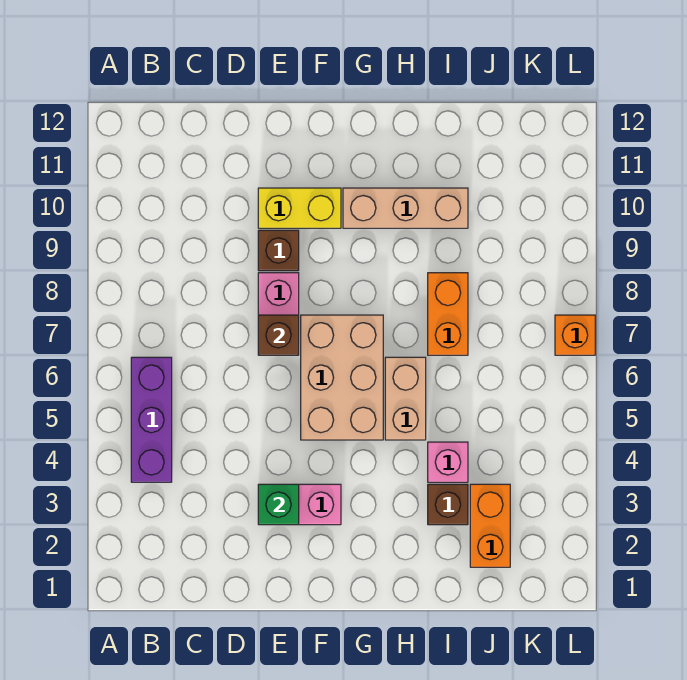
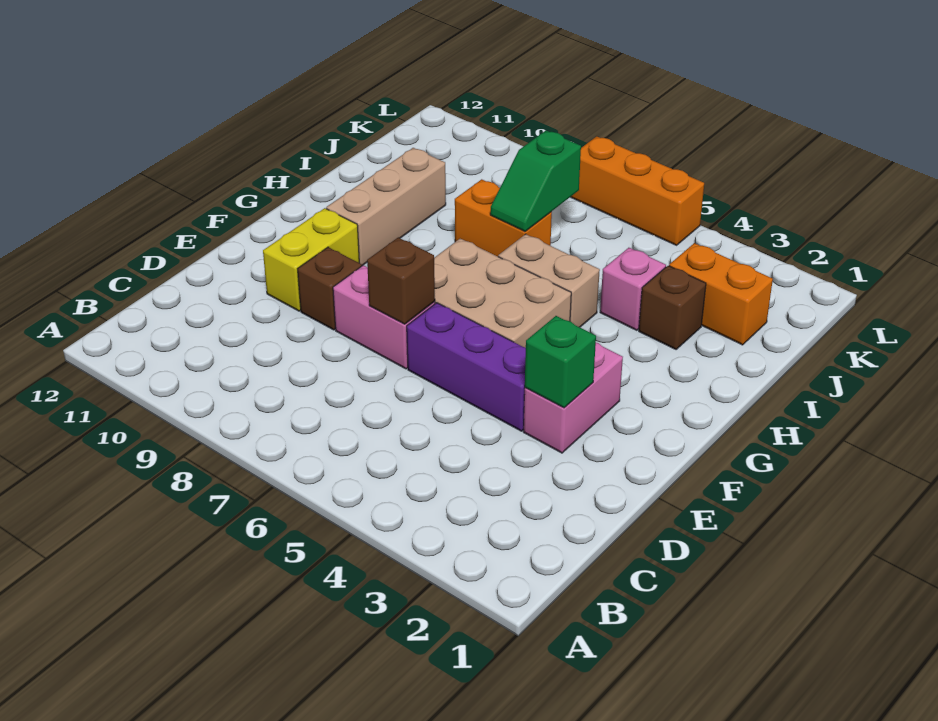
purple brick B4:B6 level 1 -> purple brick E4:E6 level 1
none -> green slope I7:J7 level 2 top J
orange brick L7 level 1 -> orange brick L5:L7 level 1

